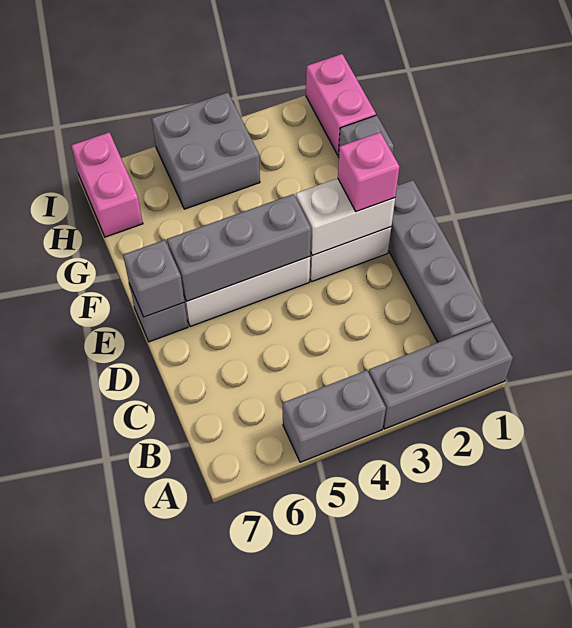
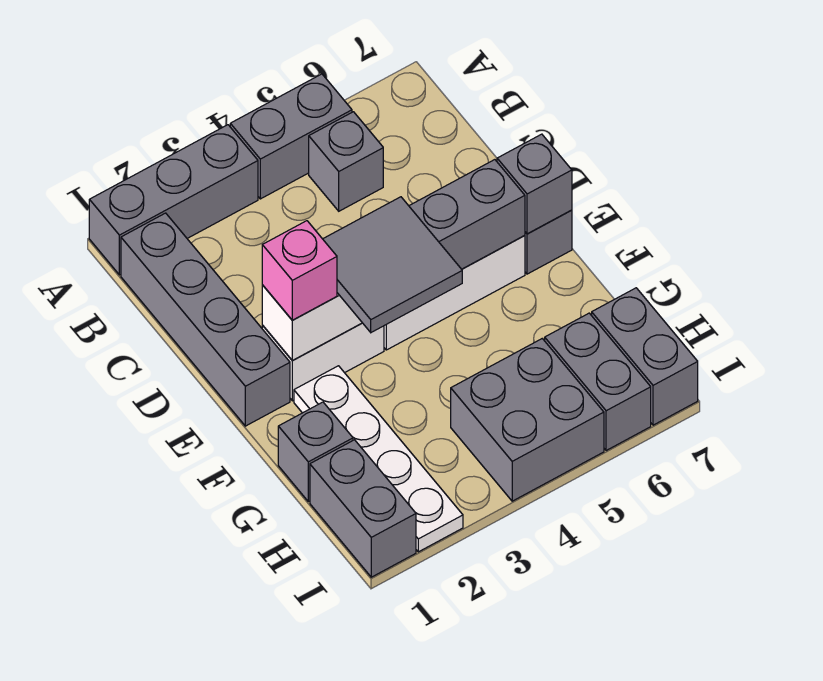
none -> grey brick B5 level 1
none -> grey tile E3:F4 level 3
none -> white plate F2:I2 level 1
pink brick H1:I1 level 1 -> grey brick H1:I1 level 1
none -> grey brick H6:I6 level 1
pink brick H7:I7 level 1 -> grey brick H7:I7 level 1

